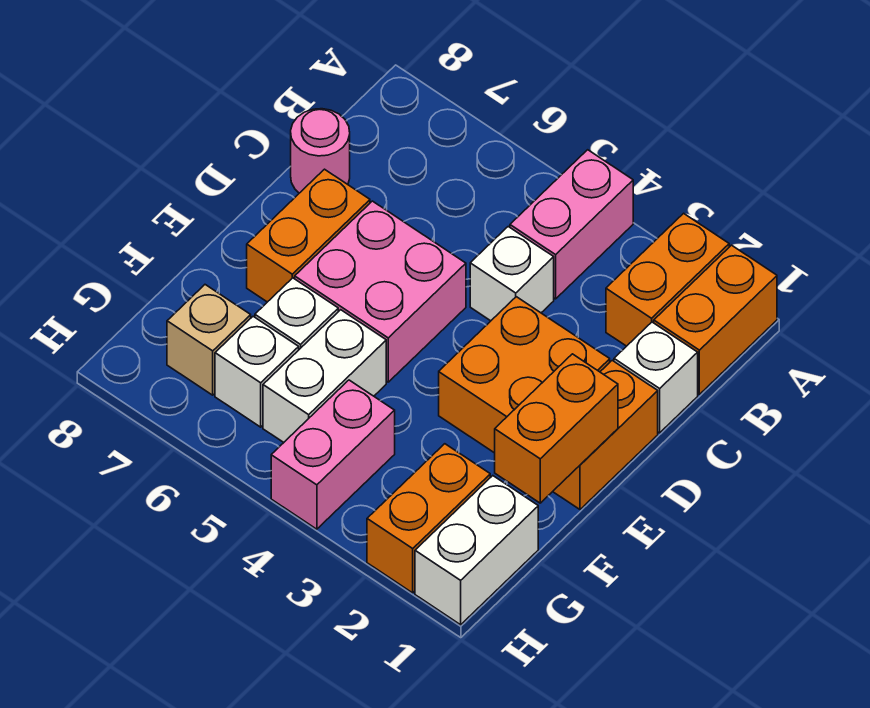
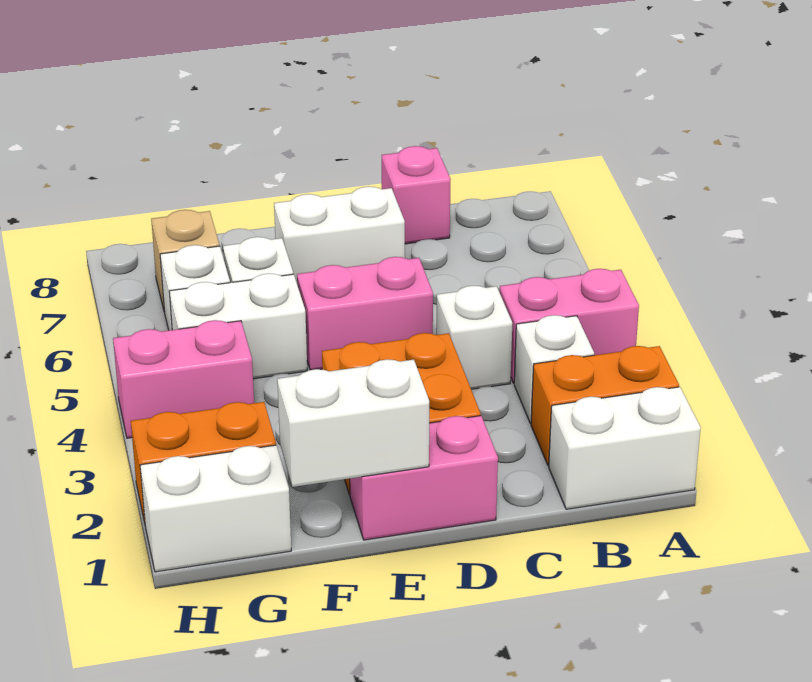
orange brick A1:B1 level 1 -> white brick A1:B1 level 1
white brick C1 level 1 -> white brick B3 level 1
pink round brick C8 level 1 -> pink brick C8 level 1
orange brick D1:E1 level 1 -> pink brick D1:E1 level 1
pink brick D5:E6 level 1 -> pink brick D5:E5 level 1
orange brick D7:E7 level 1 -> white brick D7:E7 level 1
orange brick E1:F1 level 2 -> white brick E1:F1 level 2

